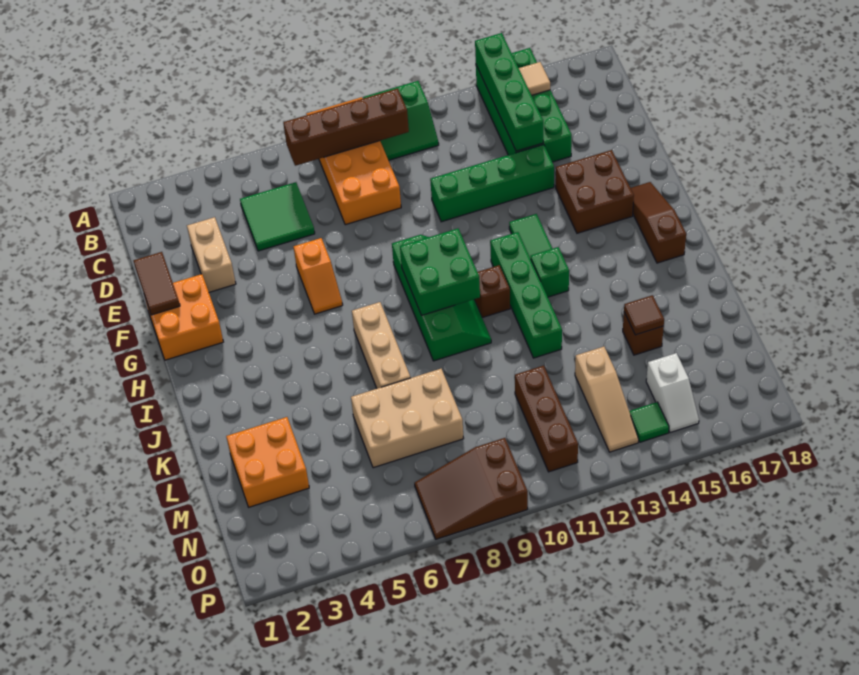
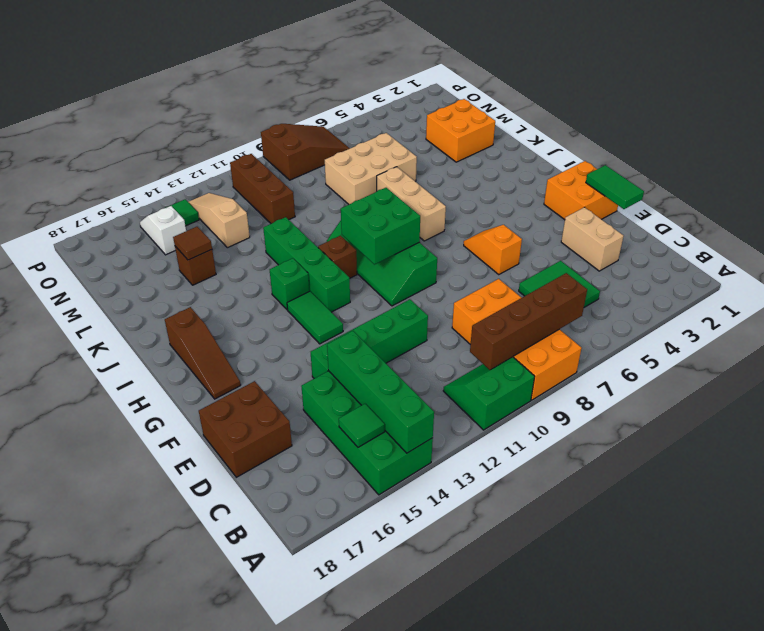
tan tile B15 level 2 -> green tile B15 level 2
brown tile E1:F1 level 2 -> green tile E1:F1 level 2
brown brick F15:G16 level 1 -> brown brick D17:E18 level 1

